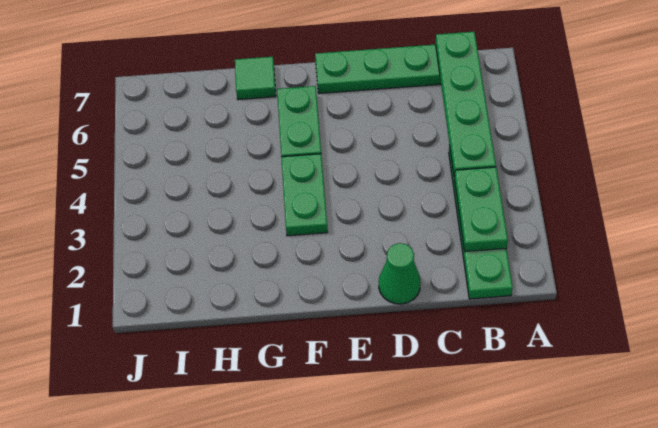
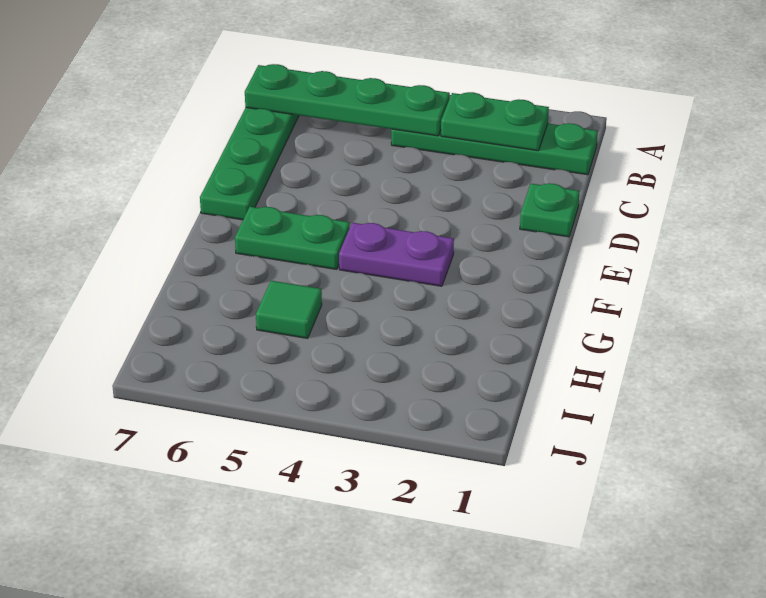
green cone D1 level 1 -> green plate D1 level 1
green plate F3:F4 level 1 -> purple plate F3:F4 level 1
green tile G7 level 1 -> green tile H5 level 1

